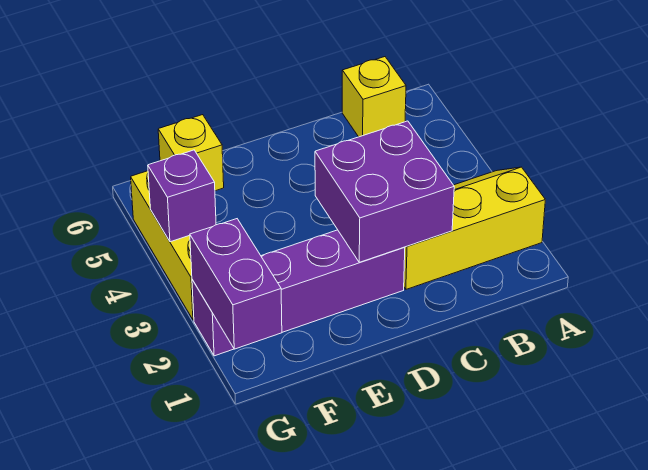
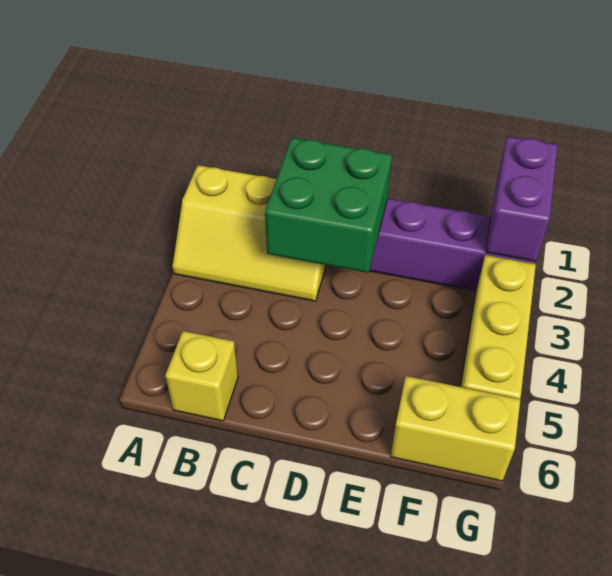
purple brick C2:D3 level 2 -> green brick C2:D3 level 2
yellow brick F6 level 1 -> yellow brick F6:G6 level 1
purple brick G4 level 2 -> none

